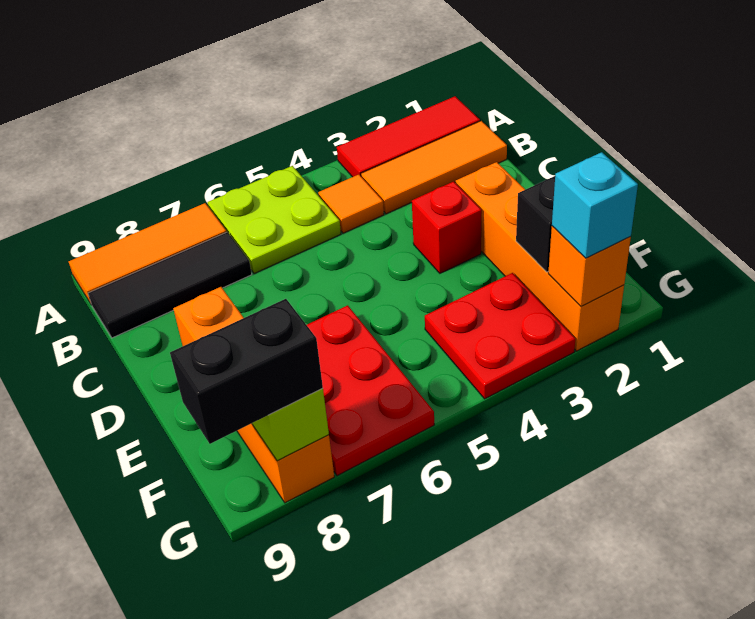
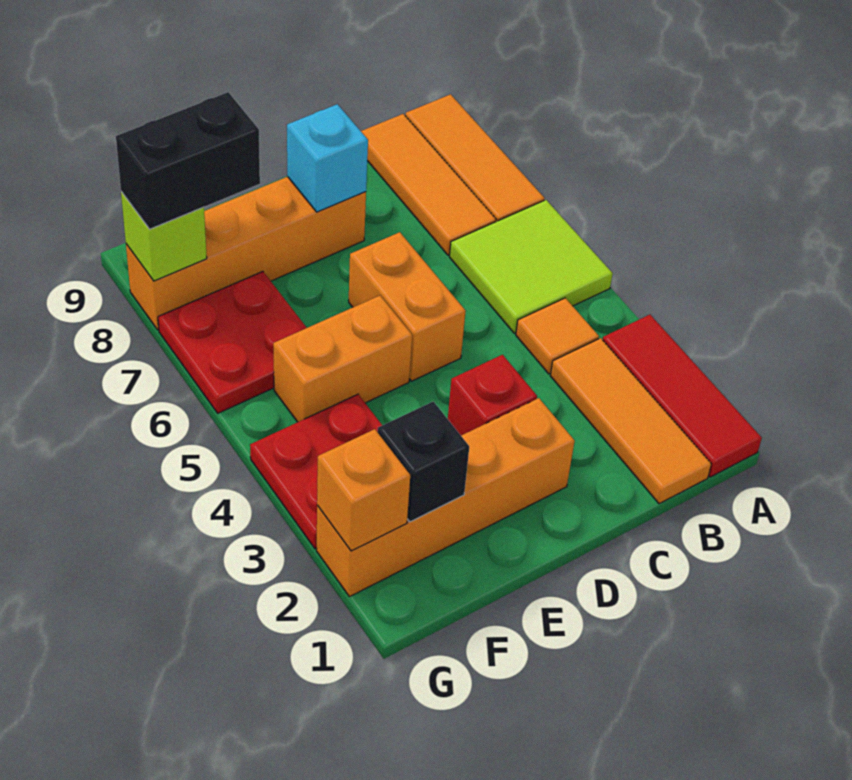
lime plate A5:B6 level 1 -> lime tile A5:B6 level 1
black tile B7:B9 level 1 -> orange tile B7:B9 level 1
none -> orange brick D5:D6 level 1
none -> orange brick E5:F5 level 1
red plate E6:G7 level 1 -> red plate F6:G7 level 1
cyan brick G2 level 3 -> cyan brick D8 level 2
black brick G8:G9 level 3 -> black brick F8:G8 level 3

